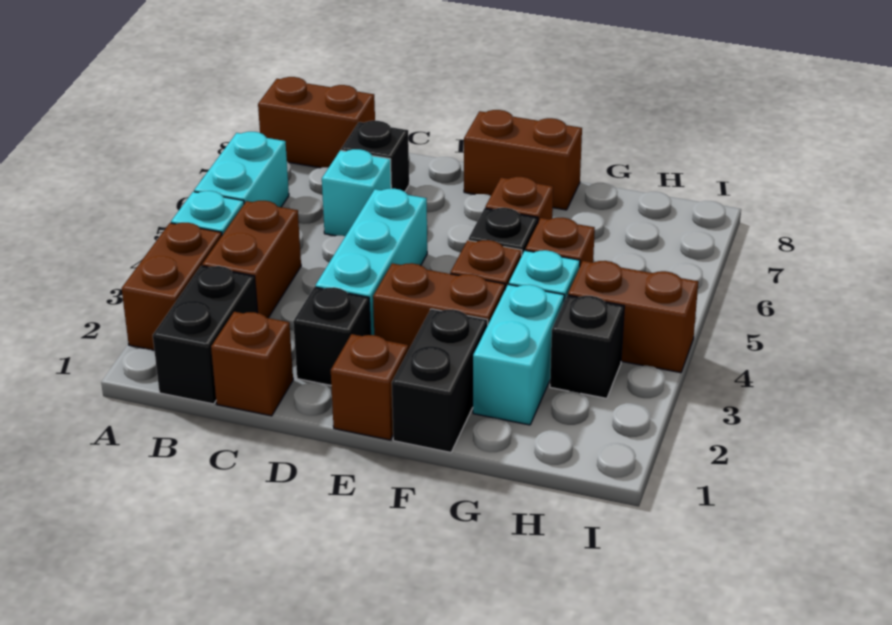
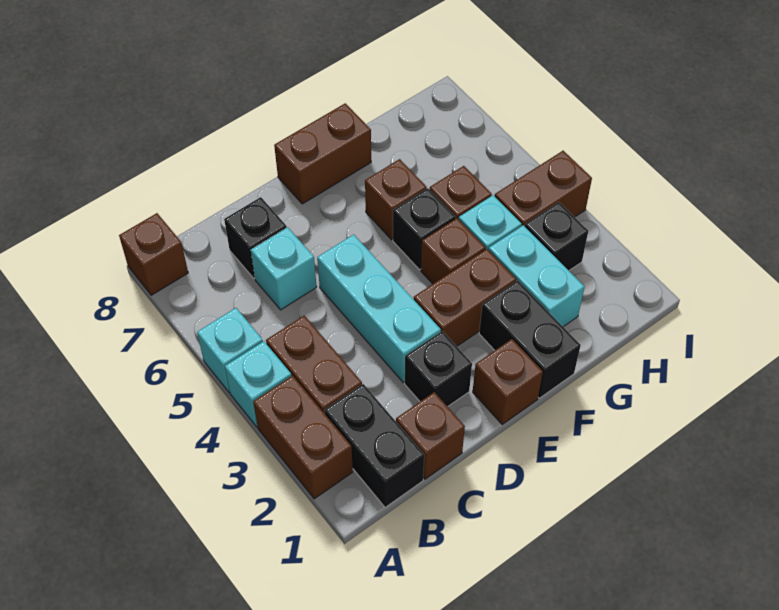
cyan brick A5:A6 level 1 -> cyan brick A5 level 1
brown brick A8:B8 level 1 -> brown brick A8 level 1

